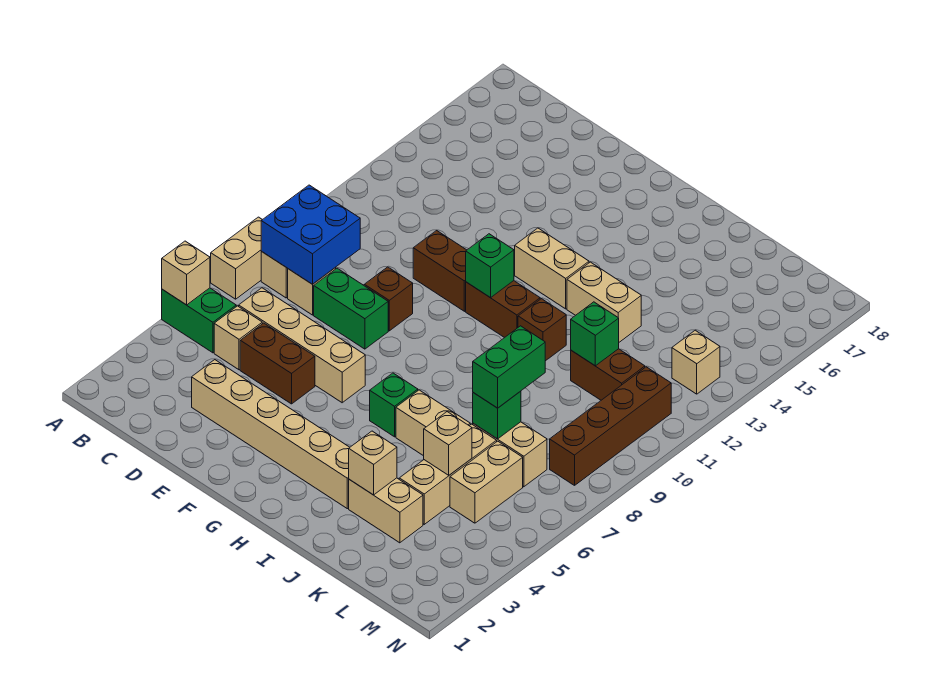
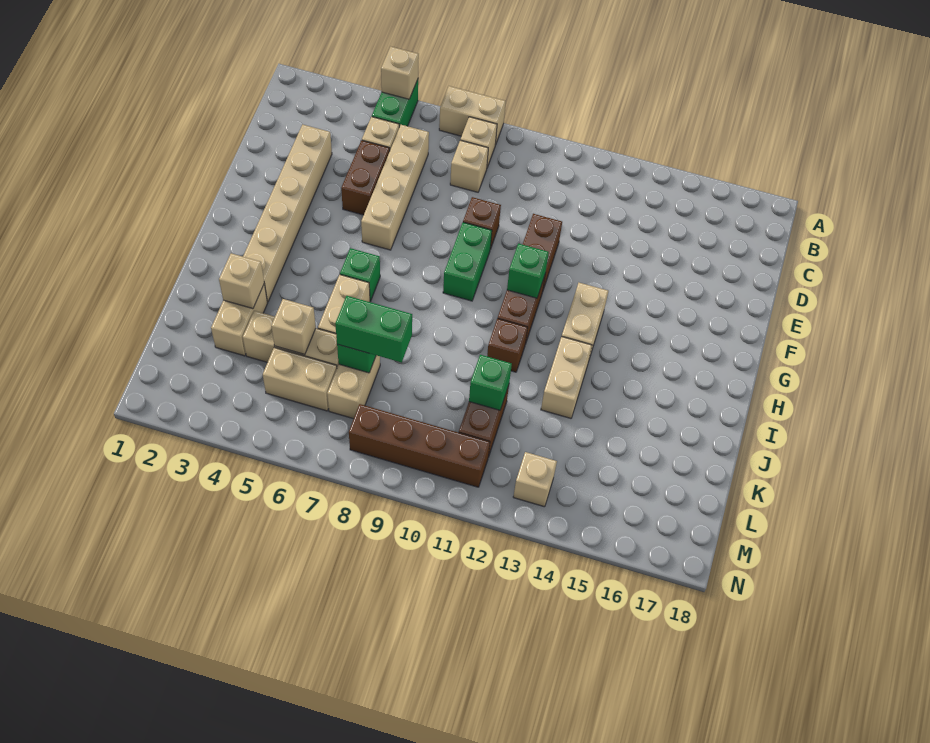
blue brick B8:C9 level 2 -> none
green brick D8:E8 level 1 -> green brick F9:G9 level 1

